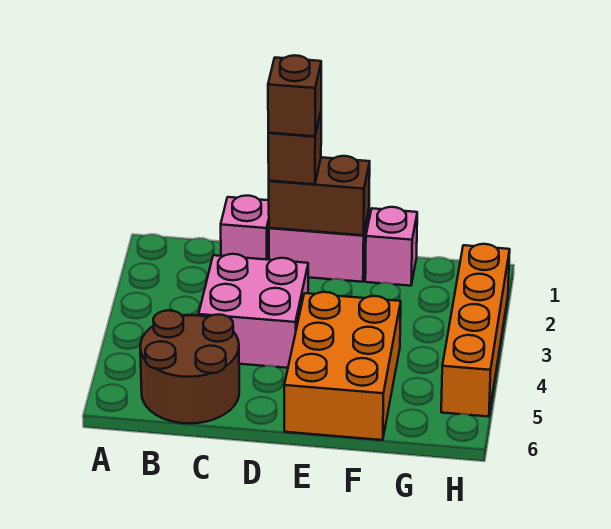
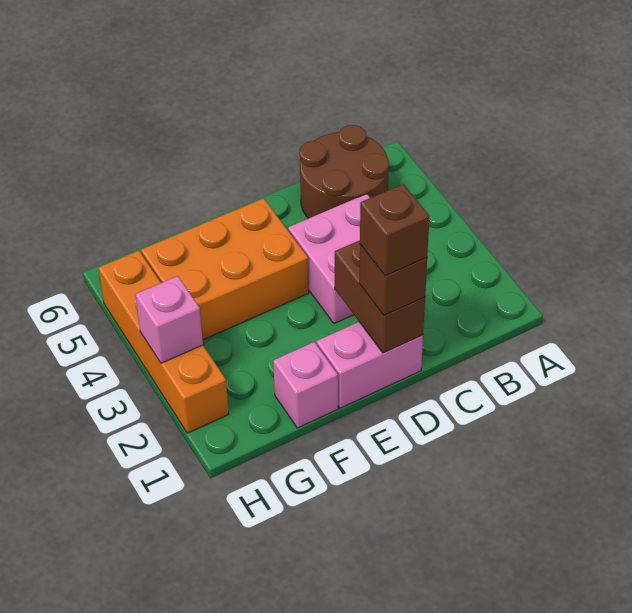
pink brick C1 level 1 -> pink brick H3 level 2
brown brick D1:E1 level 2 -> brown brick D1:D2 level 2
orange brick E4:F6 level 1 -> orange brick E4:G5 level 1

